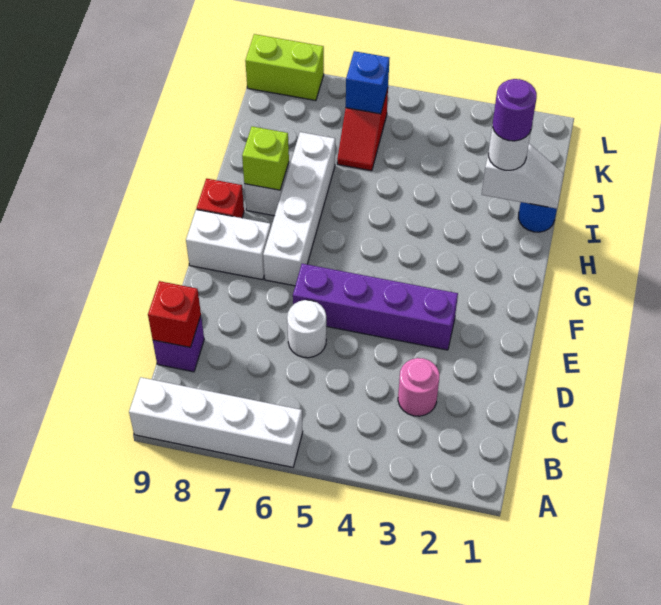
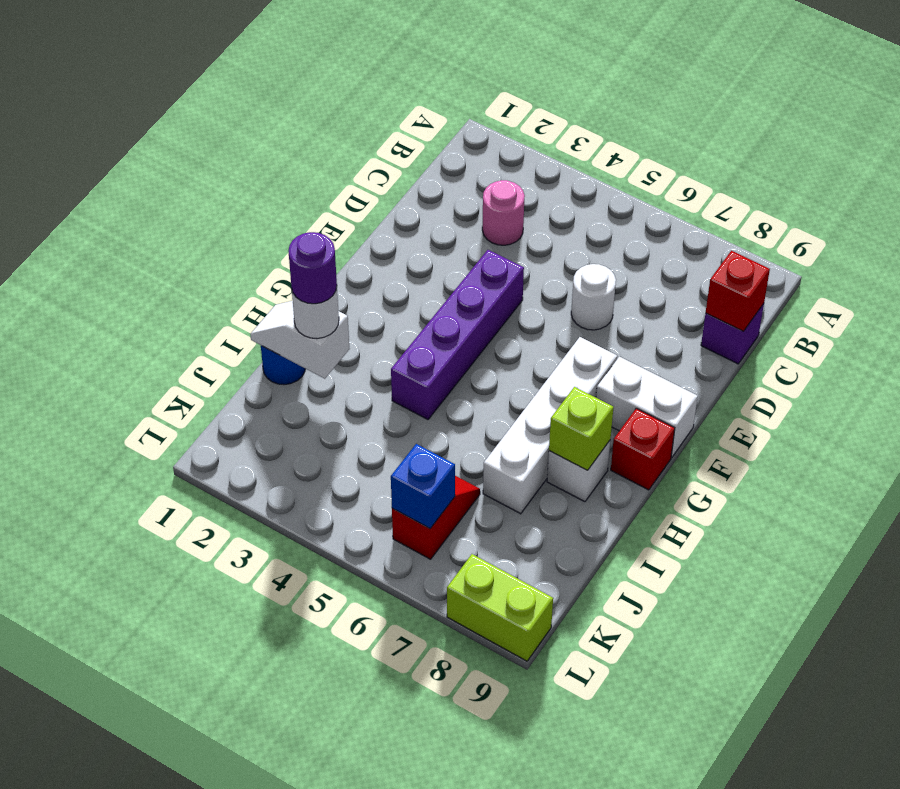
white brick A6:A9 level 1 -> none
purple brick E3:E6 level 1 -> purple brick E4:H4 level 1

